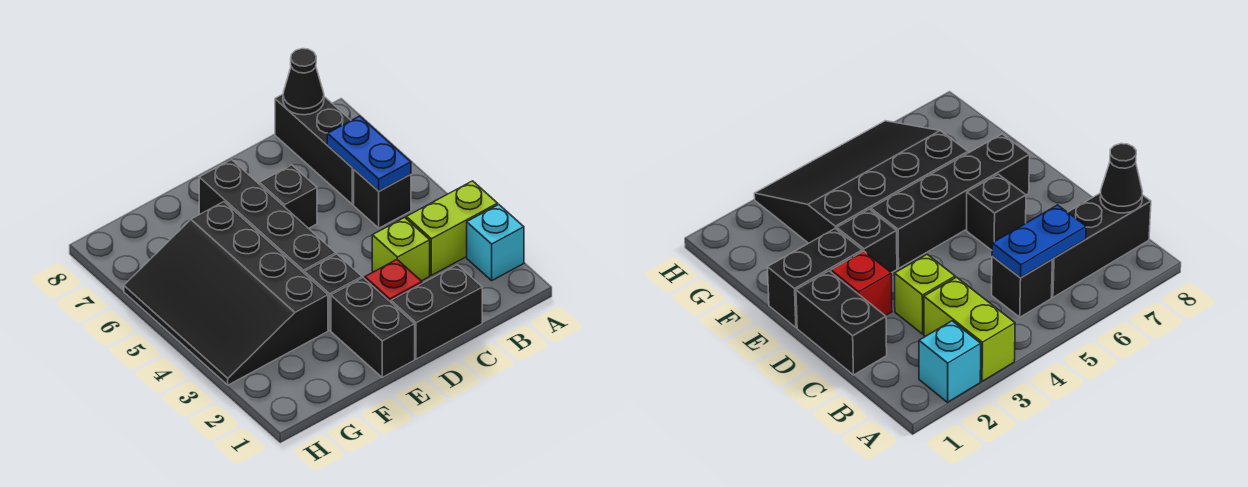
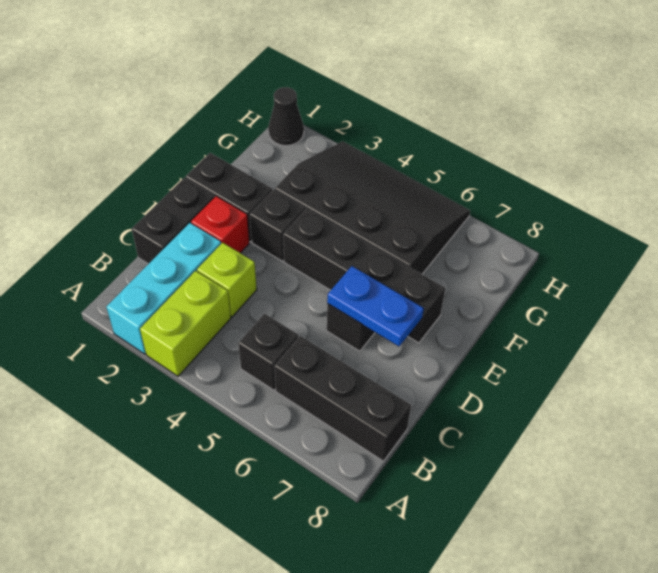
cyan brick A2 level 1 -> cyan brick A2:C2 level 1
blue plate B5:B6 level 2 -> blue plate D6:D7 level 2
black cone B8 level 2 -> black cone H1 level 1

